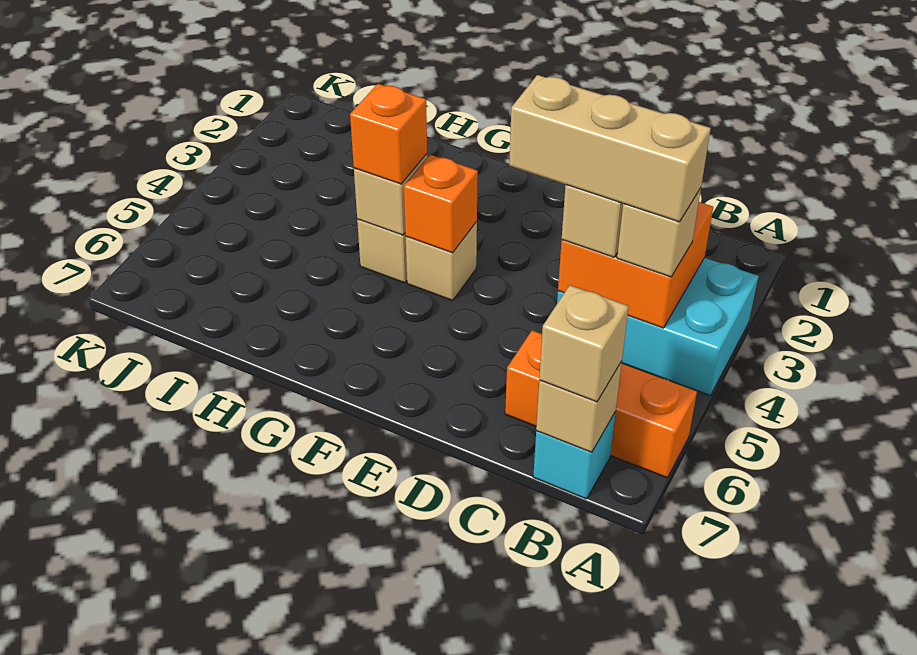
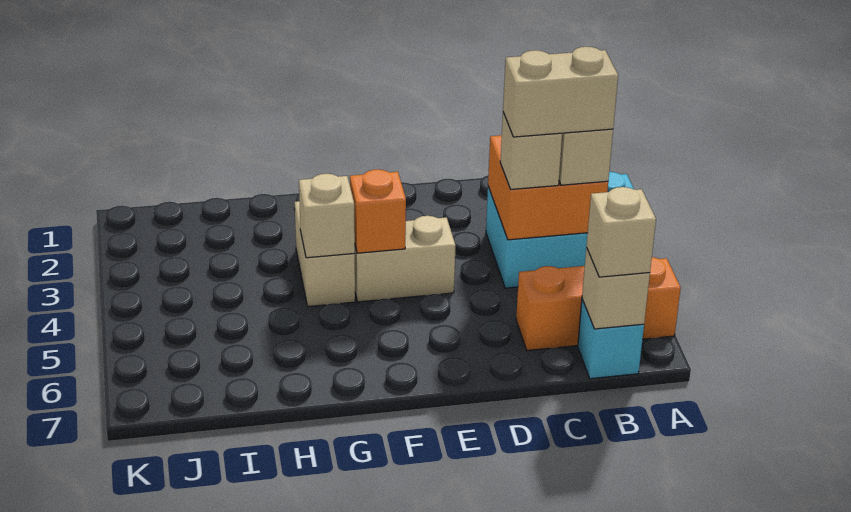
tan brick B4:D4 level 4 -> tan brick B4:C4 level 4
tan brick F4 level 1 -> tan brick E4:F4 level 1
orange brick G4 level 3 -> none

